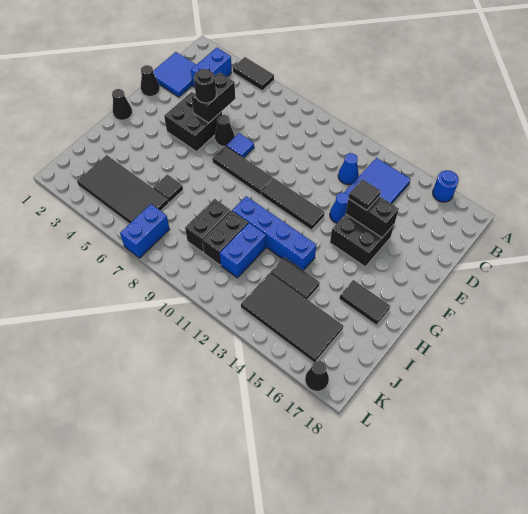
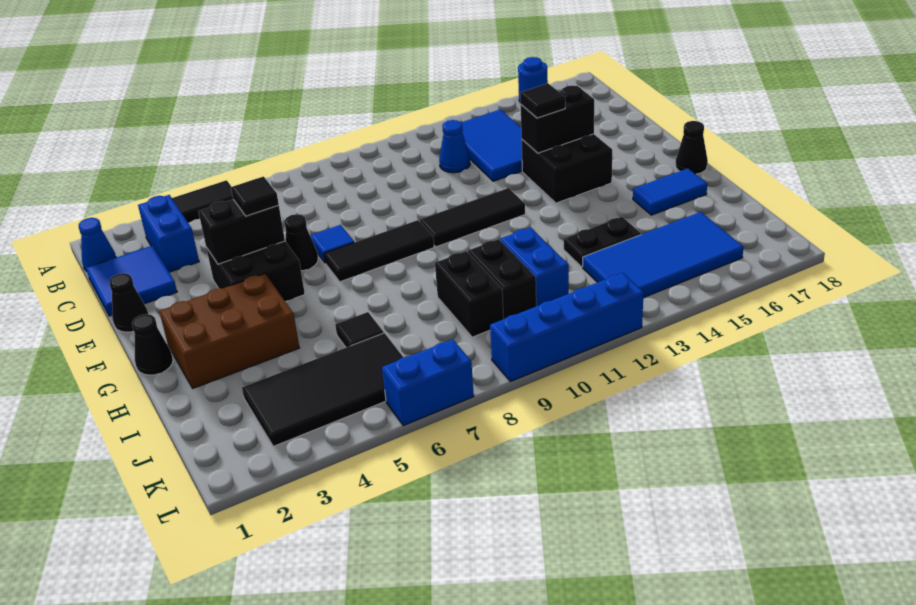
black brick D5:E5 level 2 -> black brick E4:E5 level 2
black round brick E5 level 3 -> black tile E5 level 3
blue cone E13 level 1 -> blue cone B1 level 1
none -> brown brick G2:H4 level 1
blue brick H10:H13 level 1 -> blue brick L9:L12 level 1
black tile H16:H17 level 1 -> blue tile H16:H17 level 1
black tile I13:I14 level 1 -> black plate I13:I14 level 1
black tile J13:K16 level 1 -> blue tile J13:K16 level 1
blue brick K7:L7 level 1 -> blue brick L6:L7 level 1
black cone L17 level 1 -> black cone G18 level 1

